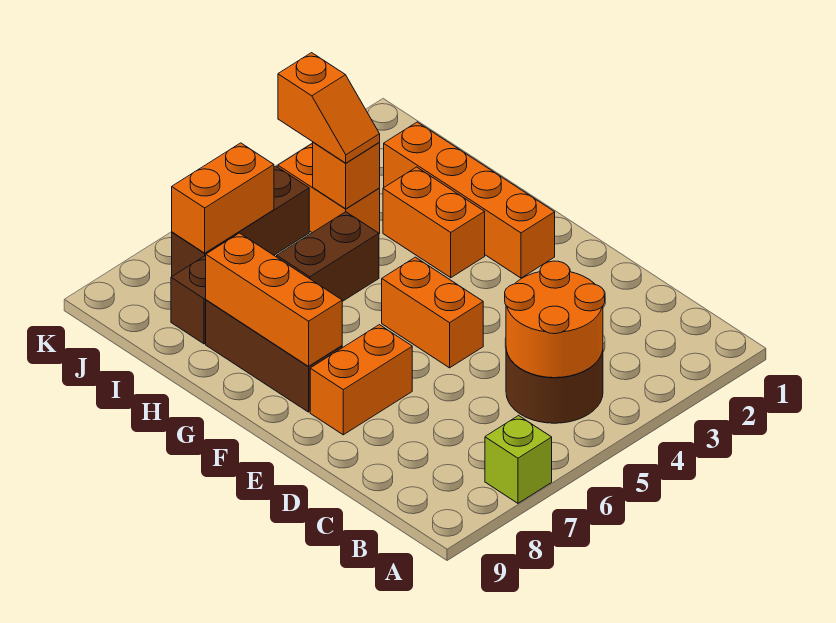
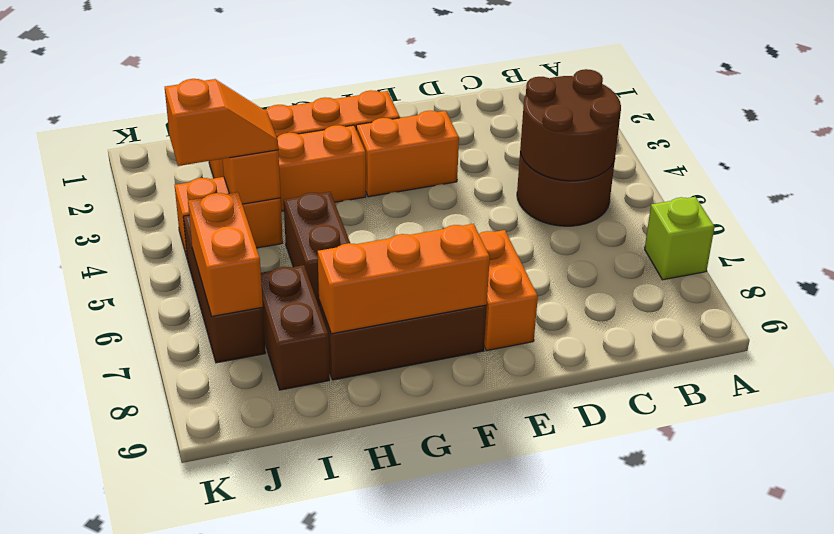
orange round brick B4:C5 level 2 -> brown round brick B4:C5 level 2
orange brick E5:F5 level 1 -> orange brick E3:F3 level 1

